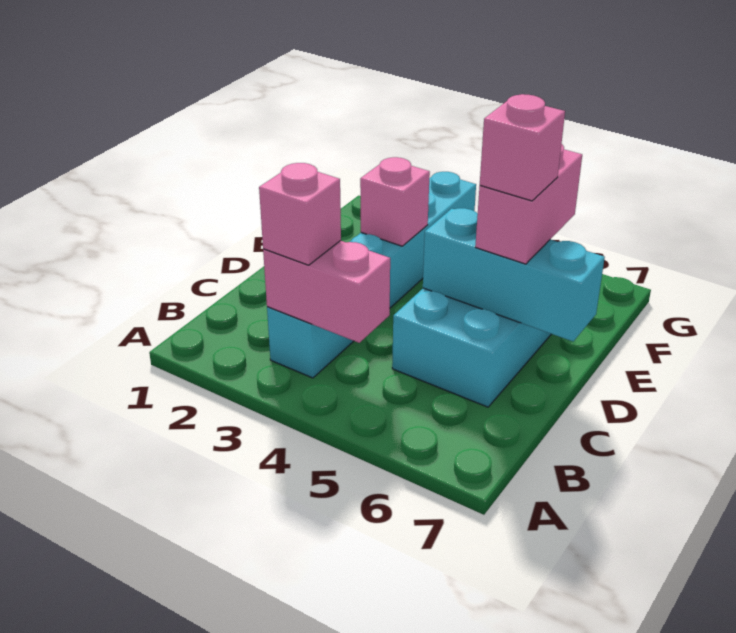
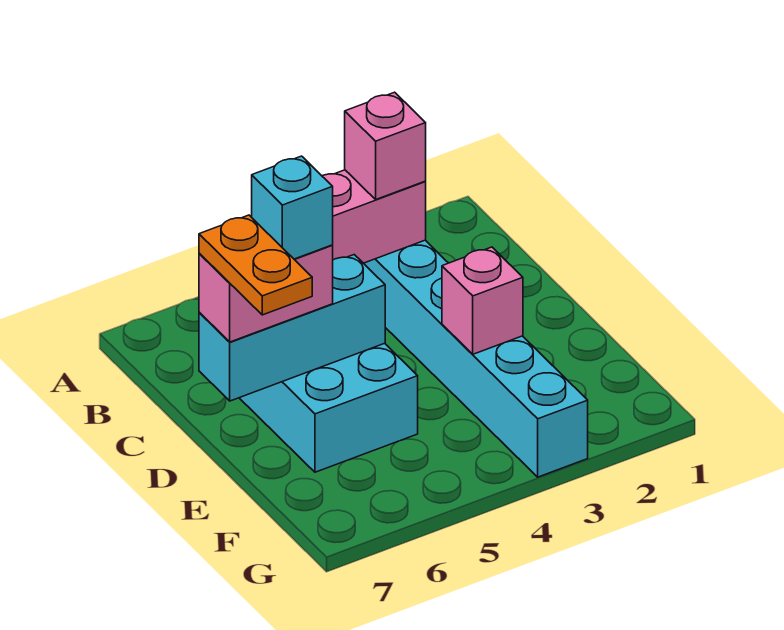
pink brick D6:E6 level 3 -> pink brick D6:D7 level 3
pink brick D6 level 4 -> cyan brick D6 level 4
none -> orange plate D7:E7 level 4

